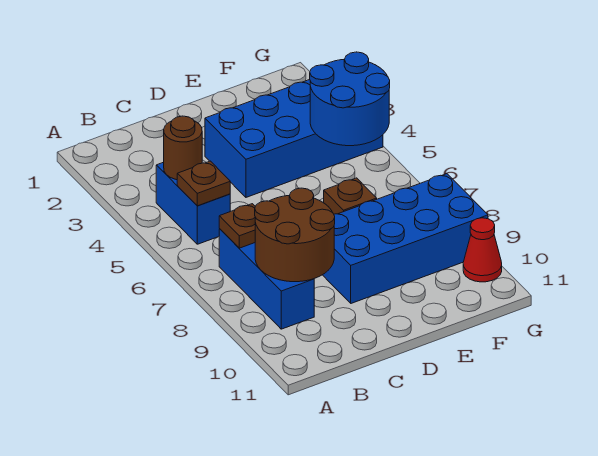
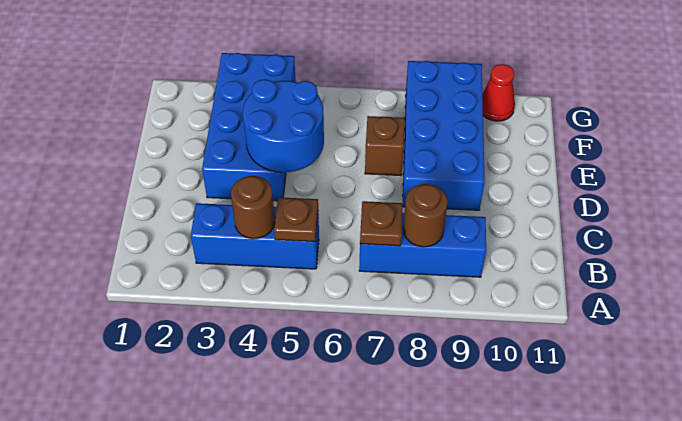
blue brick B4:B5 level 1 -> blue brick B3:B5 level 1
brown round brick B8:C9 level 2 -> brown round brick B8 level 2
blue round brick F4:G5 level 2 -> blue round brick D4:E5 level 2

